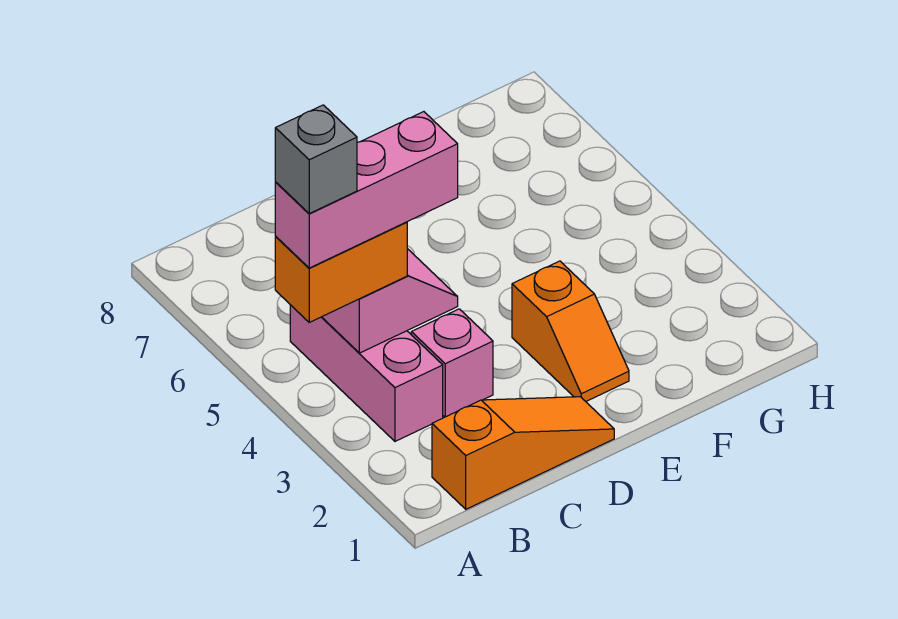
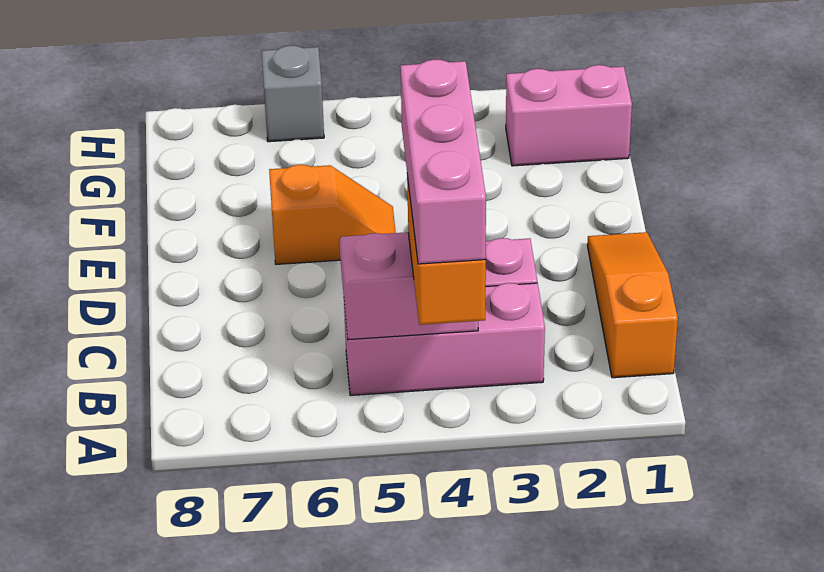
grey brick A4 level 5 -> grey brick H6 level 1
orange slope E2:E3 level 1 top 3 -> orange slope E5:E6 level 1 top 6
none -> pink brick G1:G2 level 1

